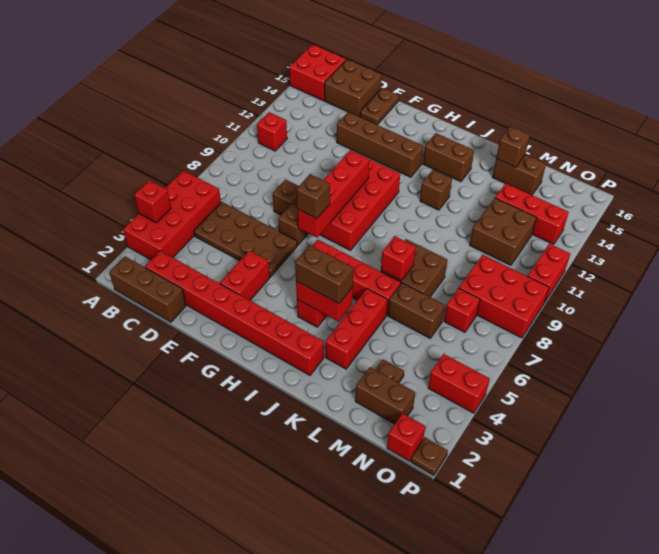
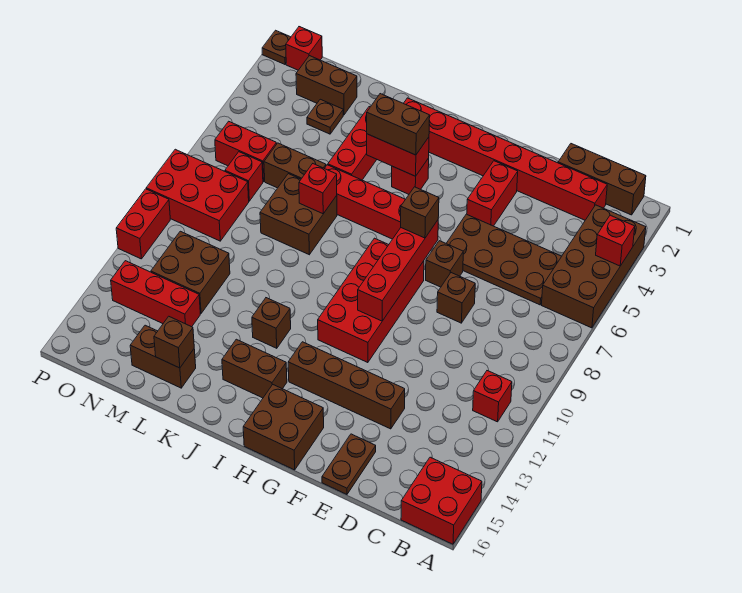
red brick A3:B6 level 1 -> brown brick A3:B6 level 1
brown brick C15:D16 level 1 -> brown brick G15:H16 level 1
red brick O4:P4 level 1 -> red brick N6:O6 level 1

